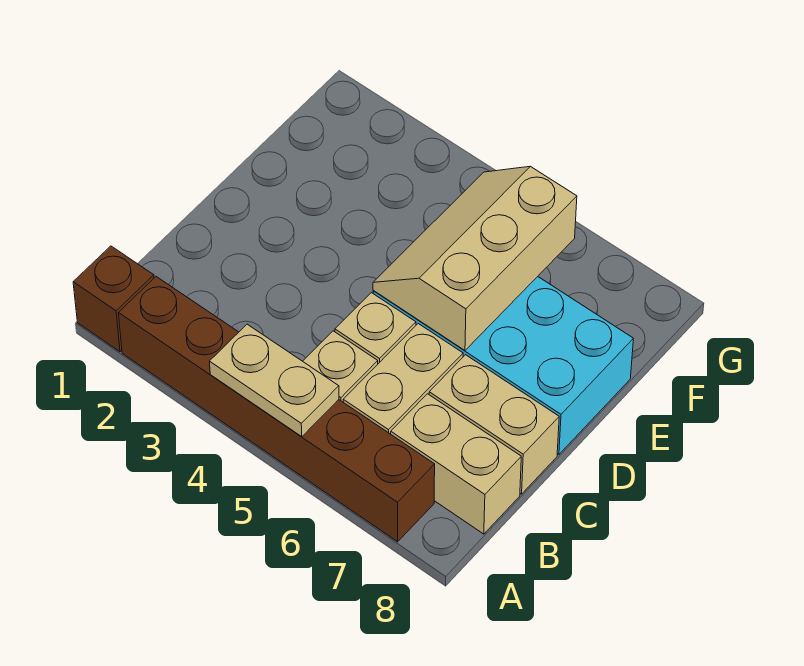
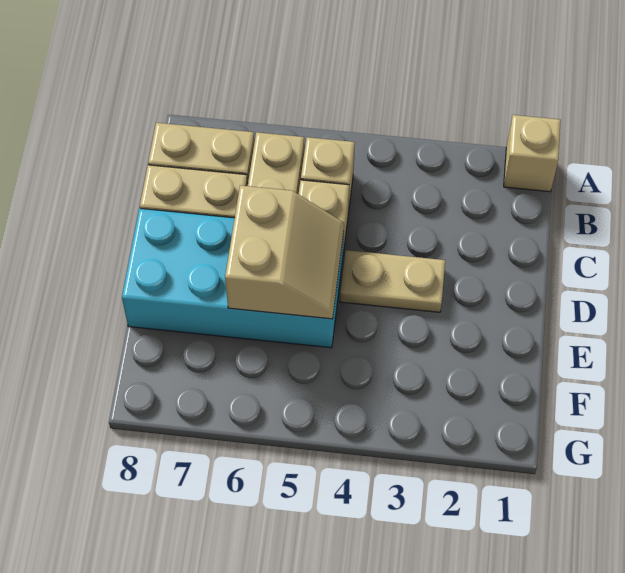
brown brick A1 level 1 -> tan brick A1 level 1
brown brick A2:A7 level 1 -> none
tan plate A4:A5 level 2 -> tan plate D3:D4 level 1
tan slope D5:F6 level 2 top 6 -> tan slope D5:E6 level 2 top 6

